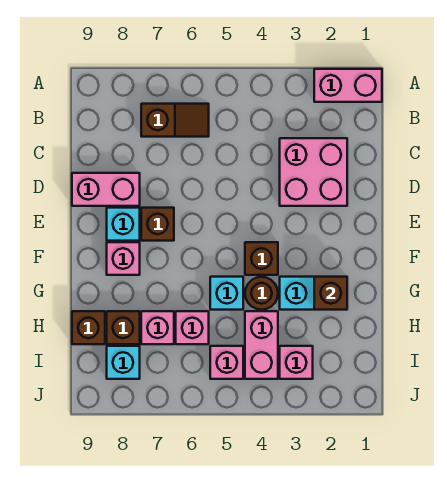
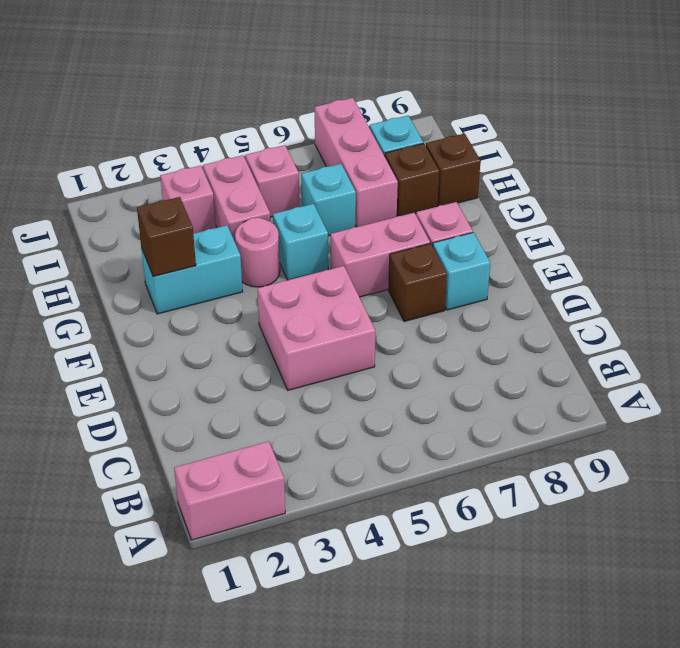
brown slope B6:B7 level 1 top 7 -> none
pink brick C2:D3 level 1 -> pink brick D4:E5 level 1
pink brick D8:D9 level 1 -> pink brick F6:F7 level 1
brown brick F4 level 1 -> none
brown round brick G4 level 1 -> pink round brick G4 level 1
pink brick H6 level 1 -> cyan brick H6 level 1
pink brick H7 level 1 -> pink brick H7:J7 level 1

